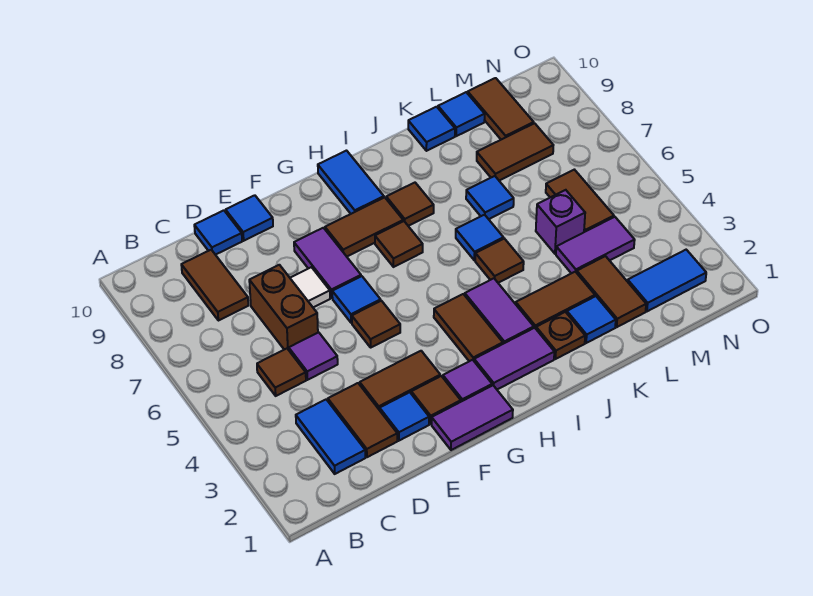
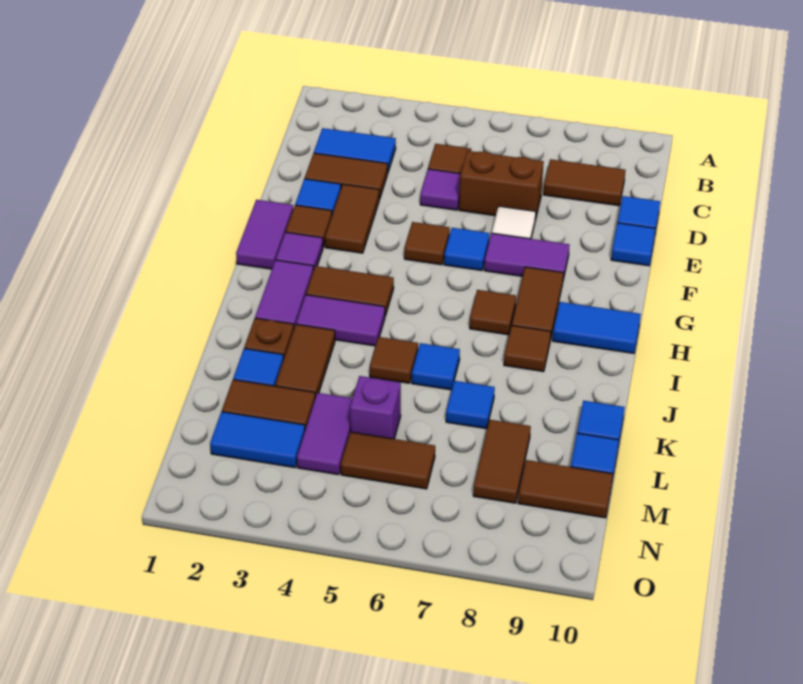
blue tile M2:N2 level 1 -> blue tile M2:M3 level 1

